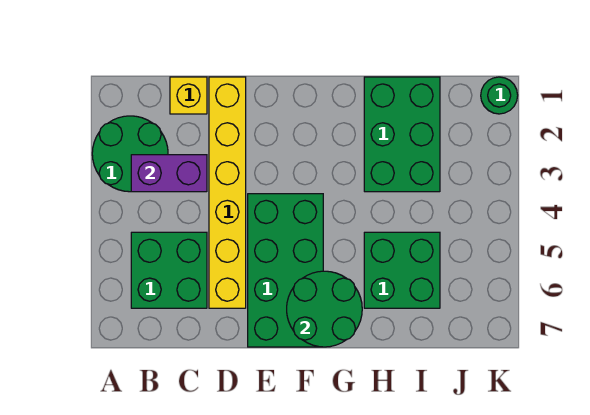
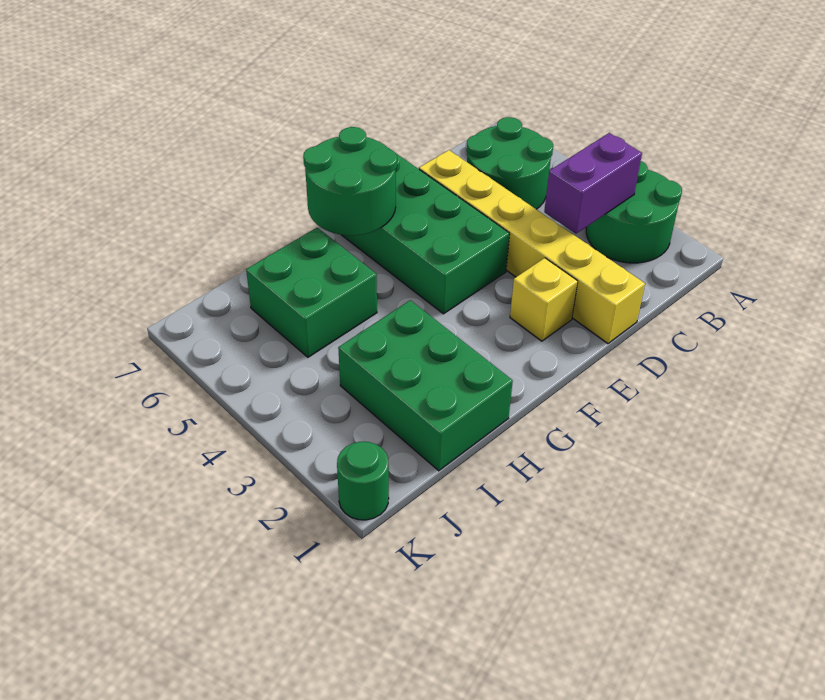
green brick B5:C6 level 1 -> green round brick B5:C6 level 1
yellow brick C1 level 1 -> yellow brick E2 level 1

